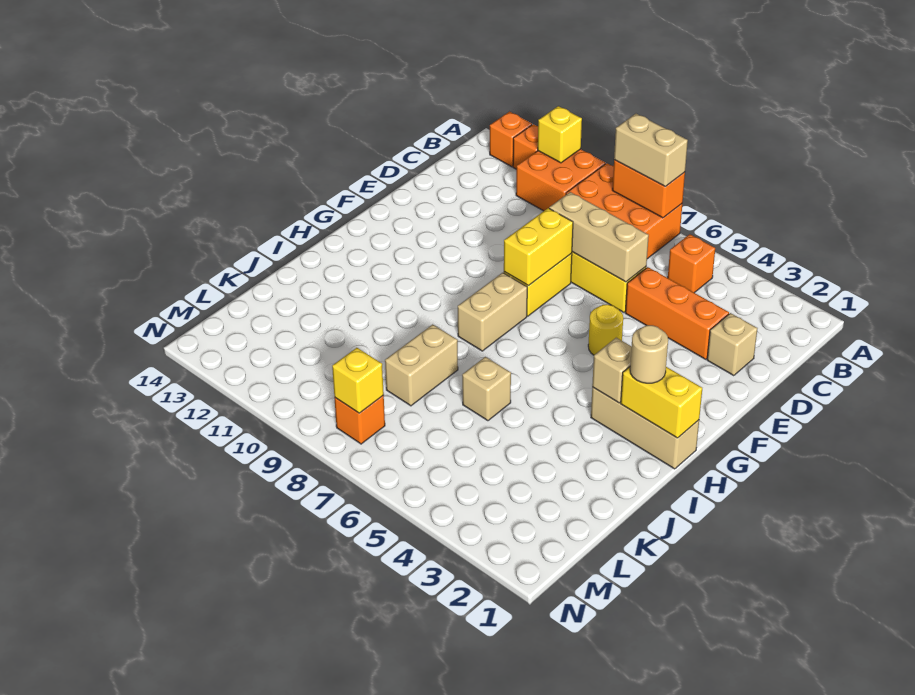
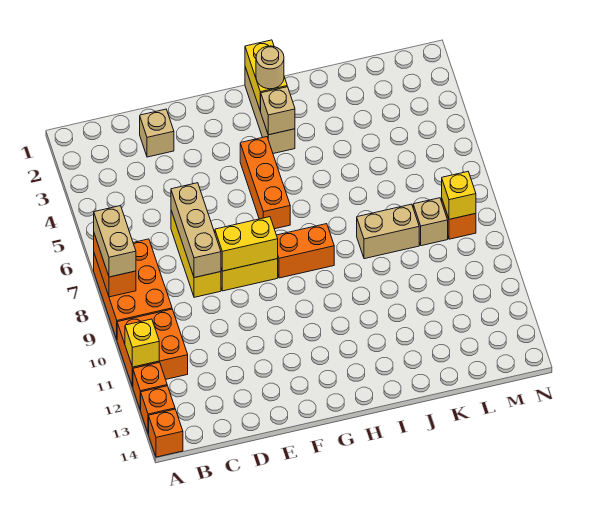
orange brick B5 level 1 -> orange brick A14 level 1
orange brick D3:D5 level 1 -> orange brick G4:G6 level 1
yellow round brick F5 level 1 -> none
tan brick G8:H8 level 1 -> orange brick G8:H8 level 1
tan brick J6 level 1 -> tan brick L8 level 1

